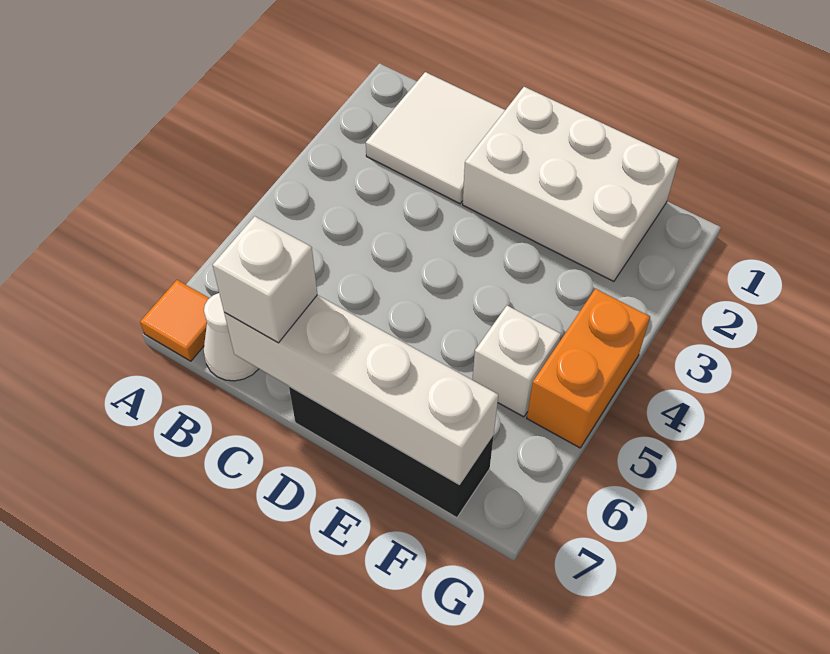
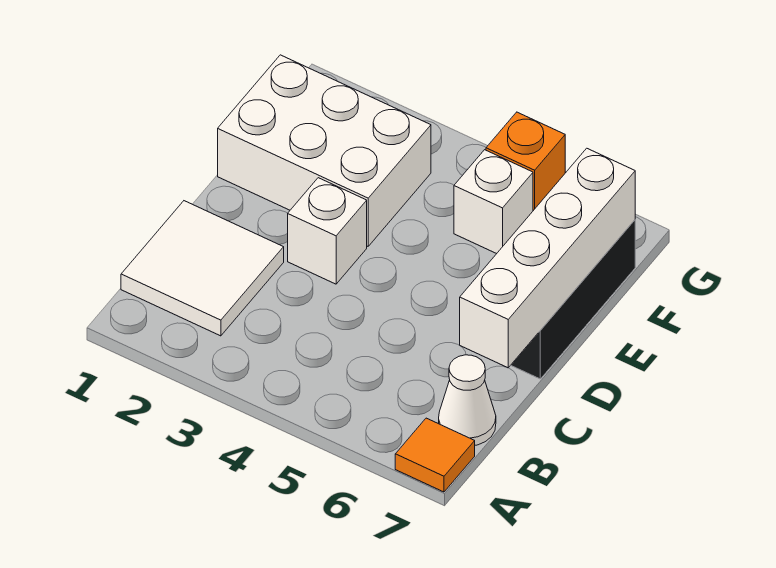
white brick C7 level 3 -> white brick D3 level 1
white brick D1:F2 level 1 -> white brick E1:F3 level 1
orange brick G4:G5 level 1 -> orange brick G5 level 1

